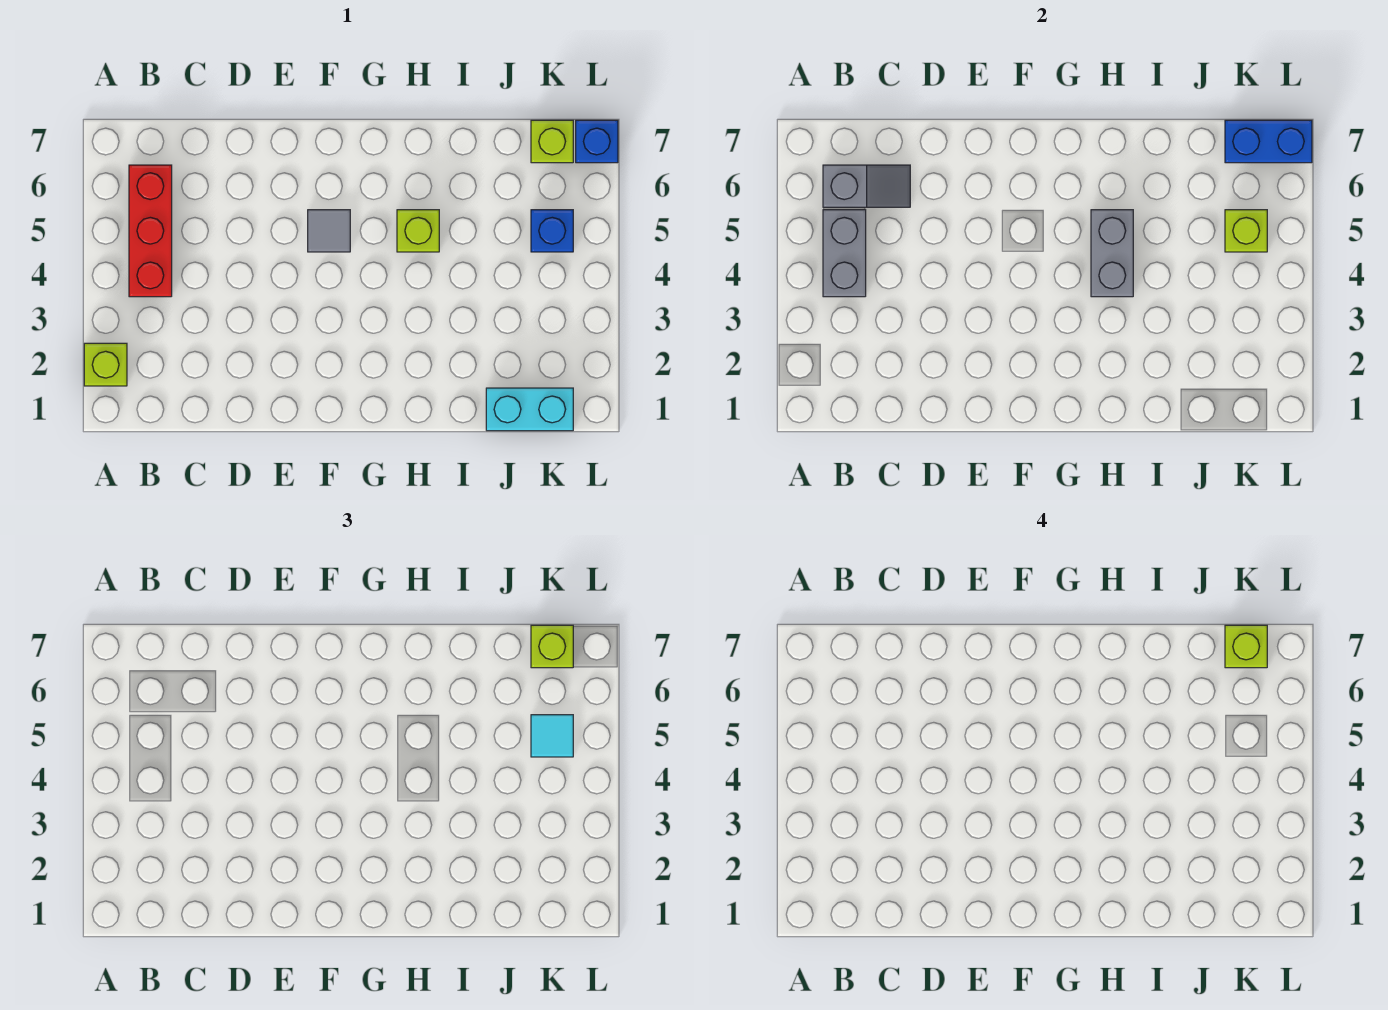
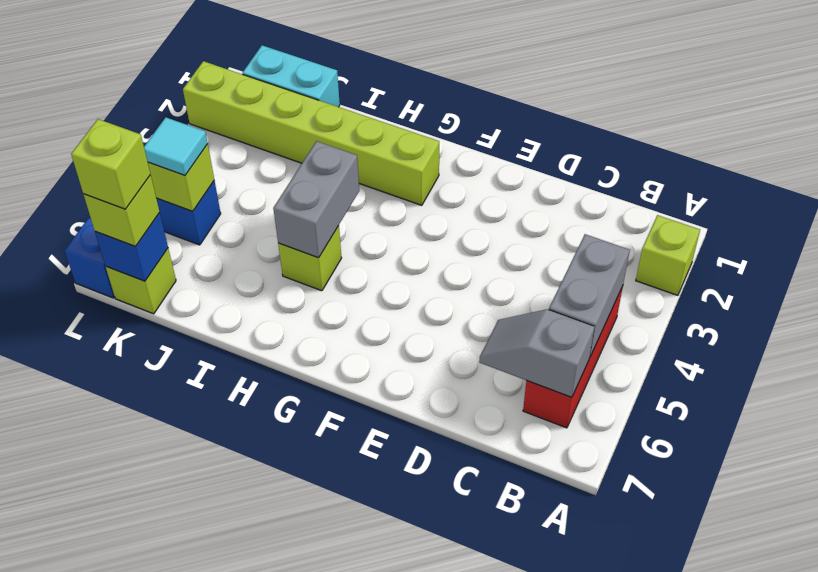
grey tile F5 level 1 -> none
none -> lime brick G2:L2 level 1
blue brick K7:L7 level 2 -> blue brick K7 level 2

